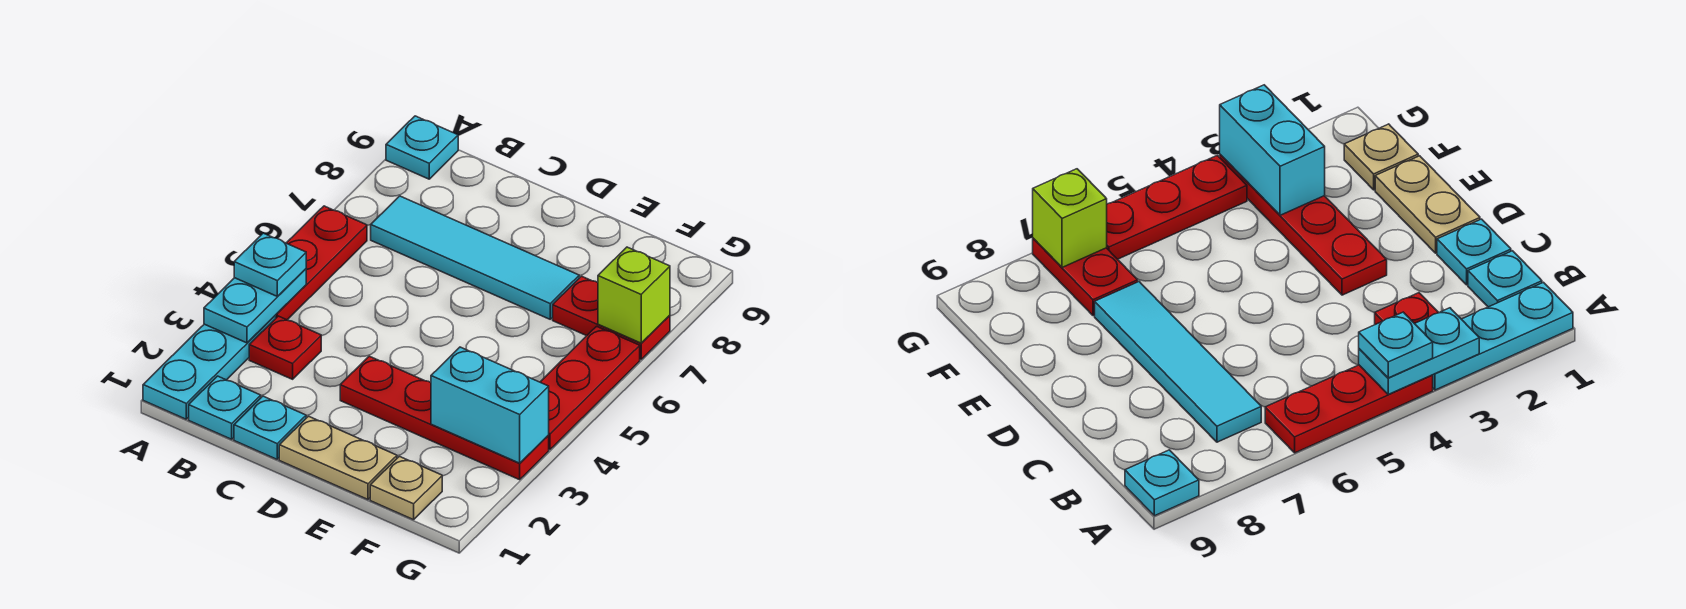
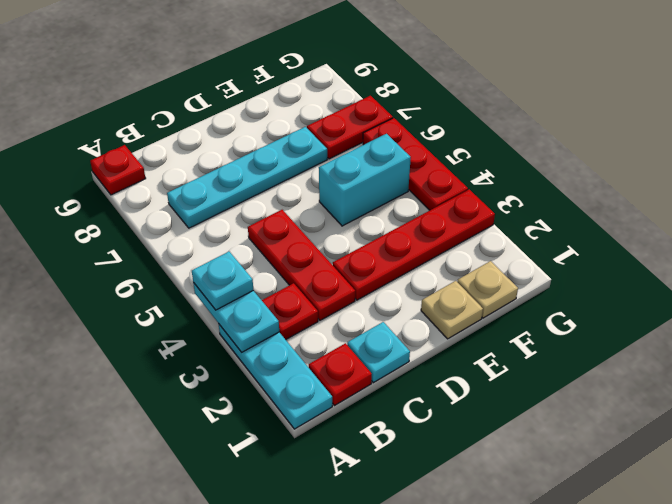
red plate A4:A6 level 1 -> red plate C3:C5 level 1
cyan plate A9 level 1 -> red plate A9 level 1
cyan plate B1 level 1 -> red plate B1 level 1
cyan tile B7:E7 level 1 -> cyan plate B7:E7 level 1
tan plate D1:E1 level 1 -> tan plate E1 level 1
cyan brick F3:G3 level 2 -> cyan brick E5:F5 level 1
lime brick G7 level 2 -> none

